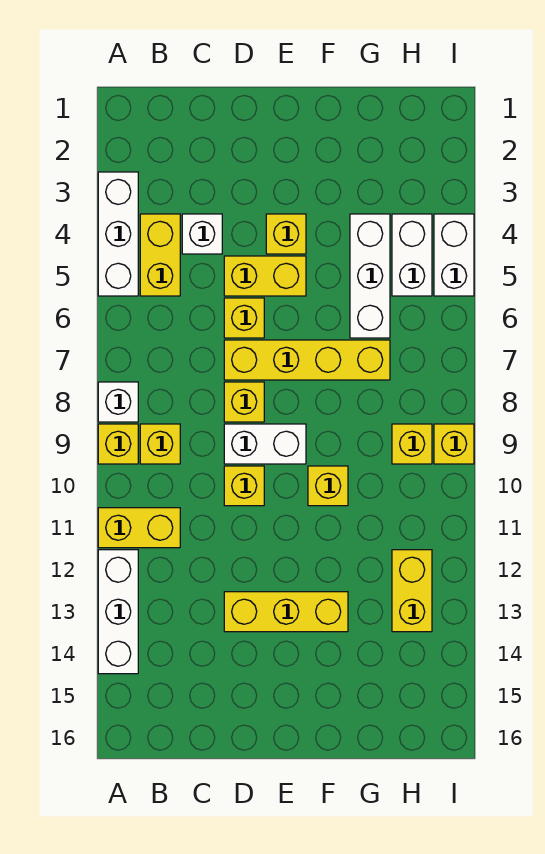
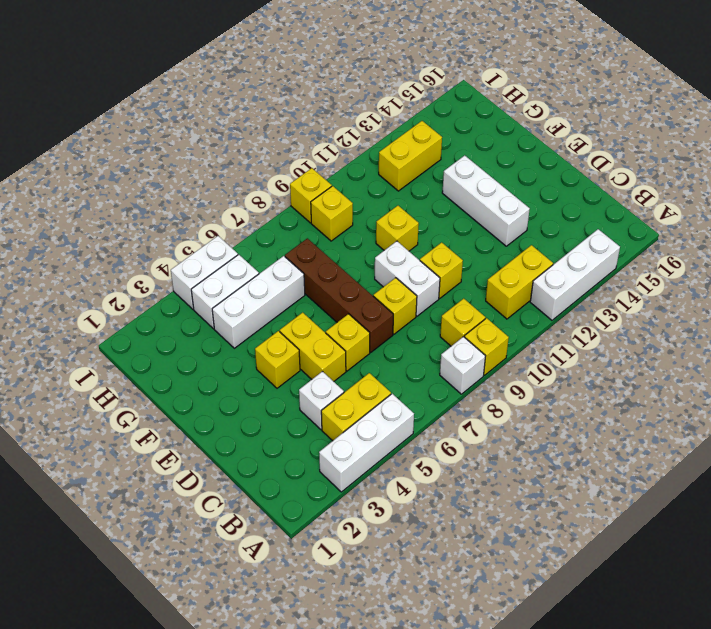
yellow brick A11:B11 level 1 -> yellow brick B11:B12 level 1
yellow brick D7:G7 level 1 -> brown brick D7:G7 level 1
yellow brick D13:F13 level 1 -> white brick D13:F13 level 1

